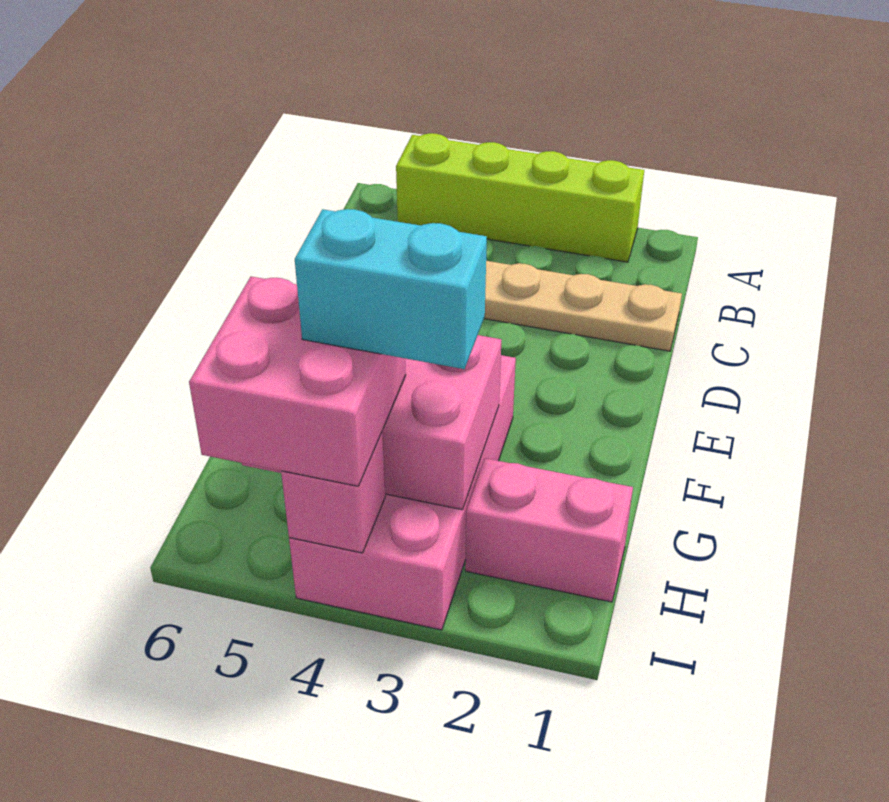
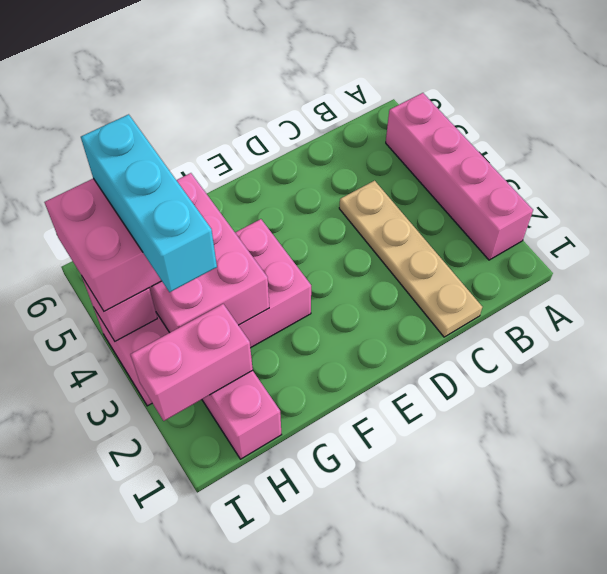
lime brick A2:A5 level 1 -> pink brick A2:A5 level 1
none -> pink brick H2:I2 level 2
cyan brick H3:H4 level 4 -> cyan brick H3:H5 level 4

